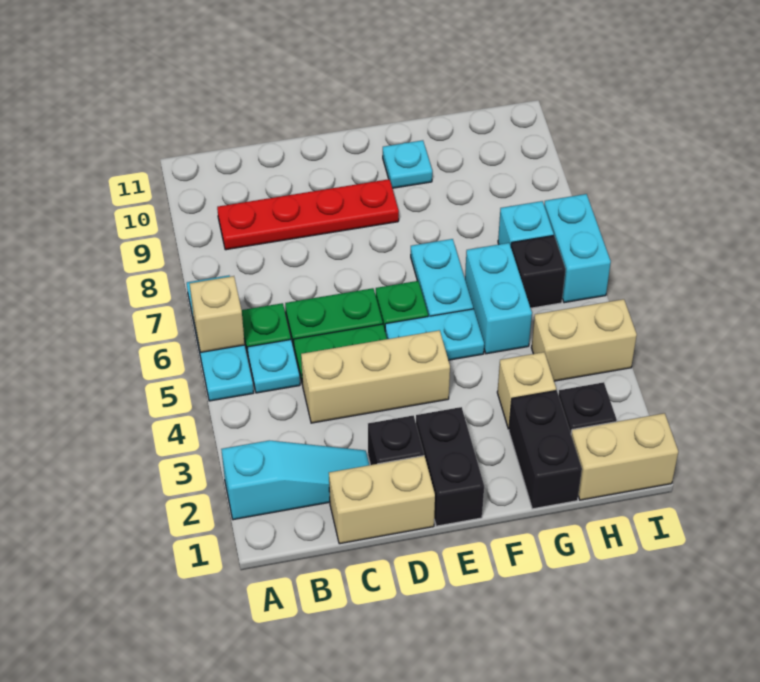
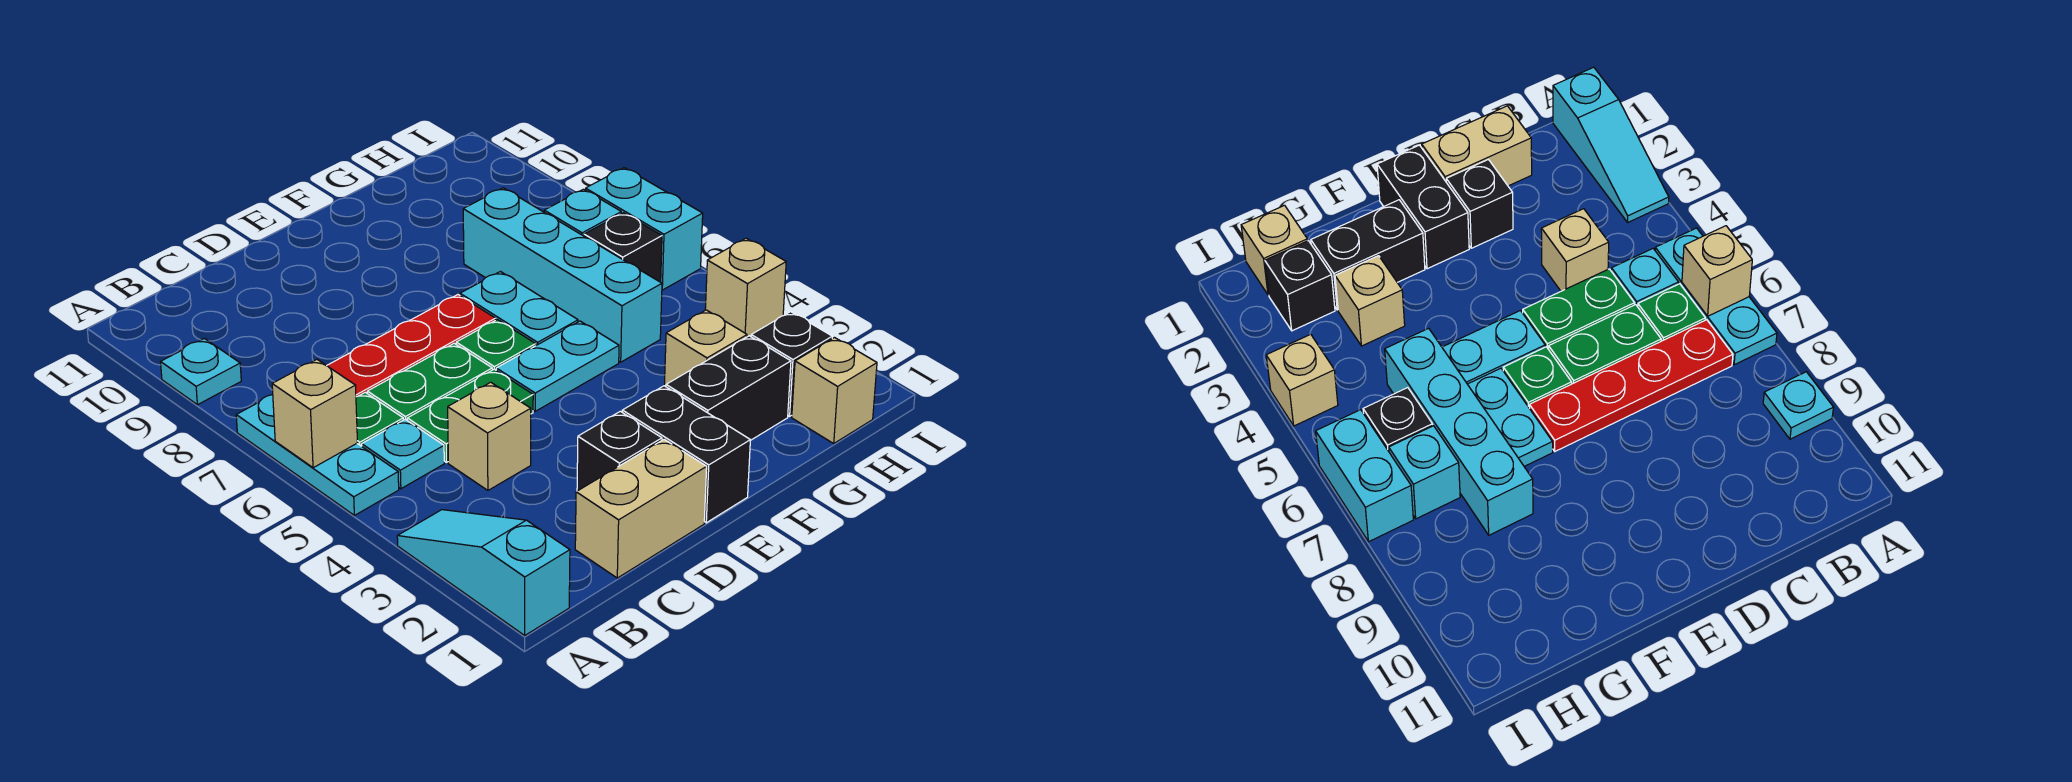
cyan slope A2:C2 level 1 top A -> cyan slope A1:A3 level 1 top 1
red plate B9:E9 level 1 -> red plate B7:E7 level 1
tan brick C4:E4 level 1 -> tan brick C4 level 1
cyan plate F10 level 1 -> cyan plate A9 level 1
black brick G1:G2 level 1 -> black brick F2:G2 level 1
cyan brick G5:G6 level 1 -> cyan brick G5:G8 level 1
tan brick H1:I1 level 1 -> tan brick H1 level 1
tan brick H4:I4 level 1 -> tan brick I4 level 1

